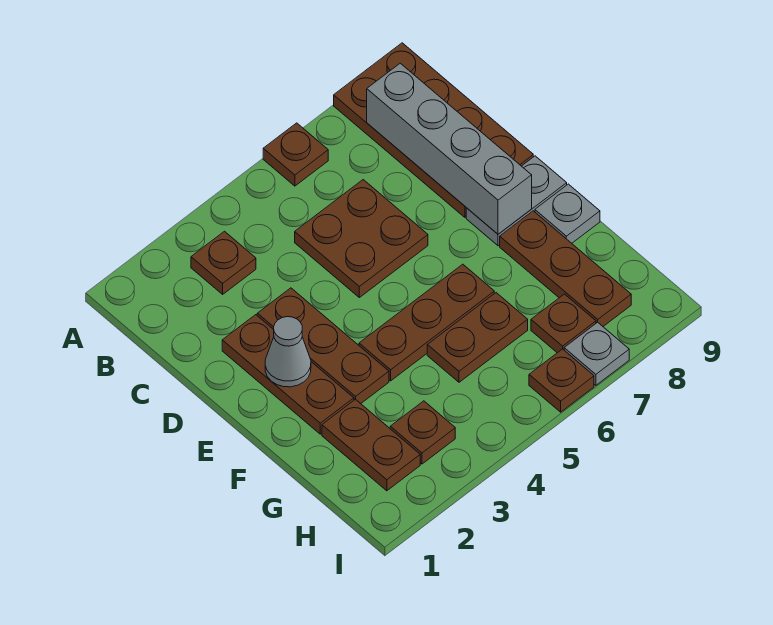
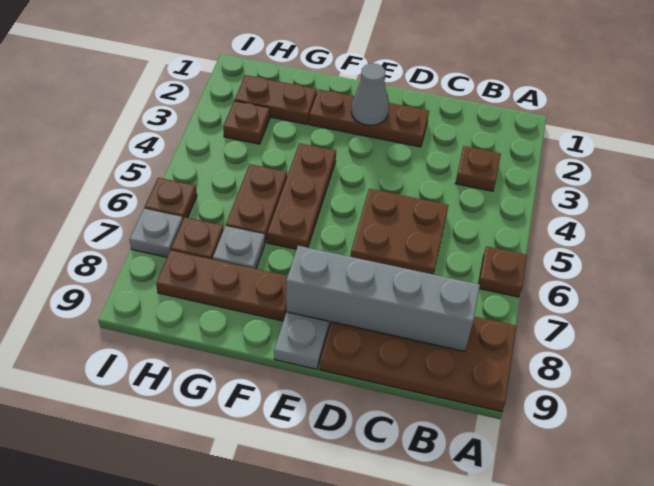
brown plate D3:F3 level 1 -> none
grey plate F9 level 1 -> grey plate G7 level 1

